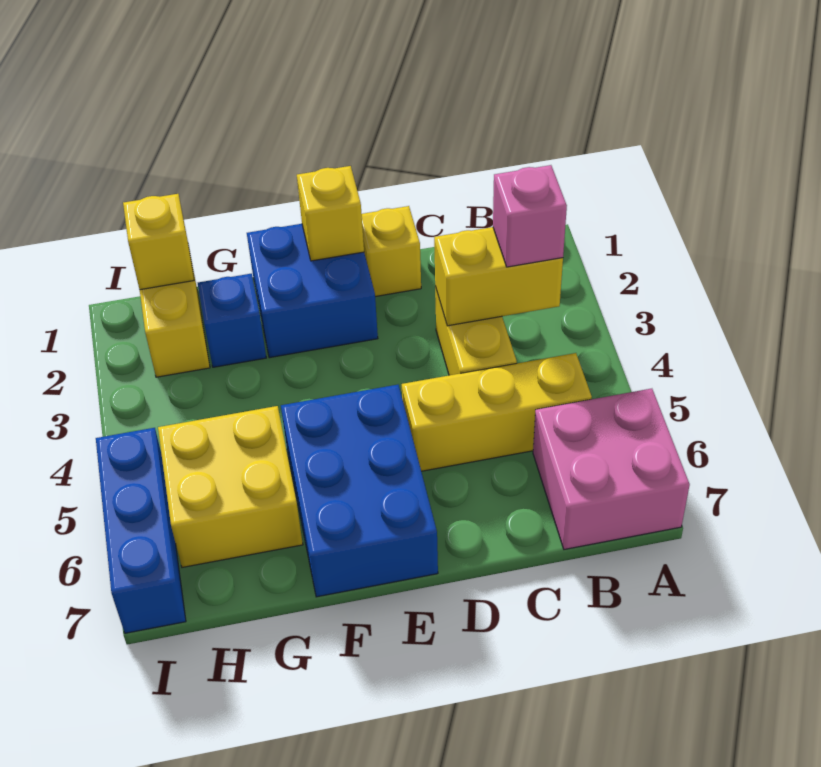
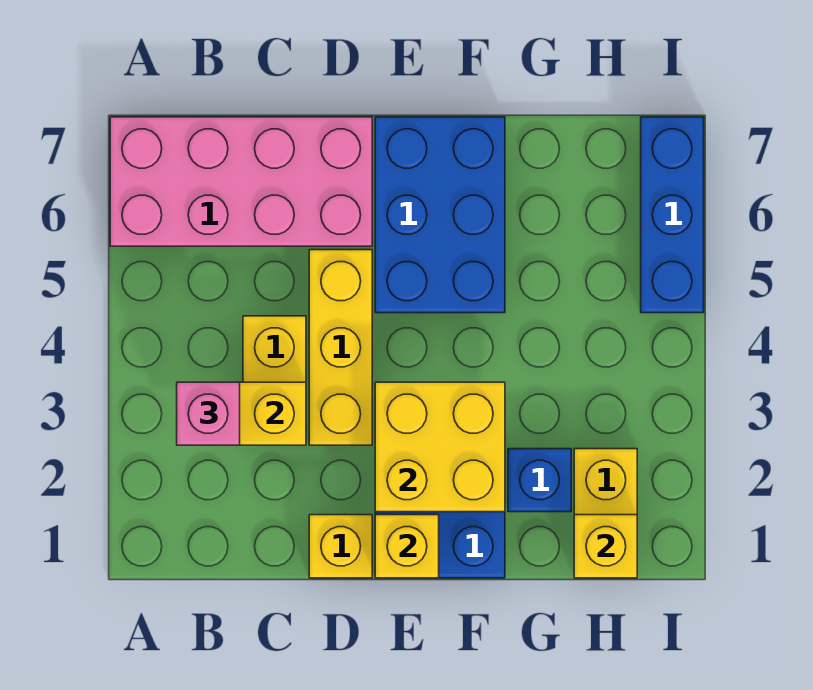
pink brick A6:B7 level 1 -> pink brick A6:D7 level 1
yellow brick B5:D5 level 1 -> yellow brick D3:D5 level 1
yellow brick G5:H6 level 1 -> yellow brick E2:F3 level 2

